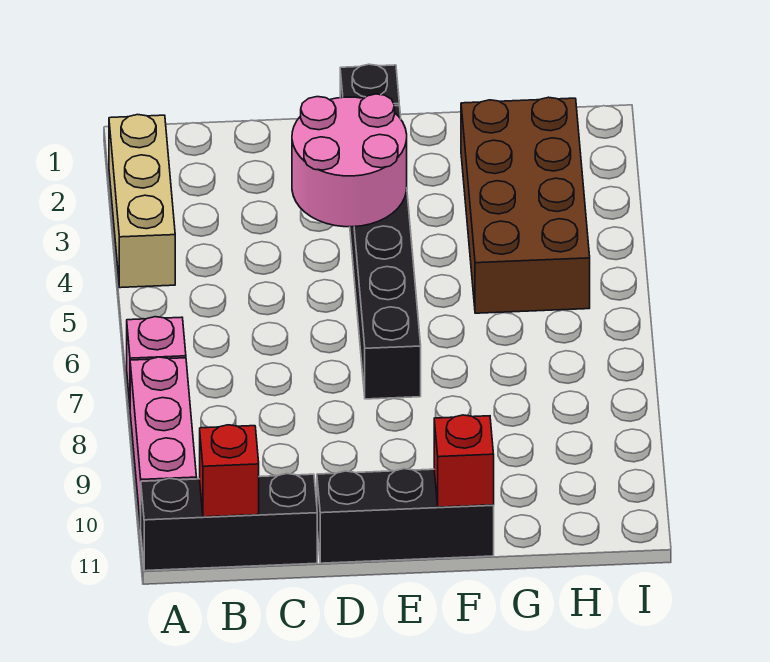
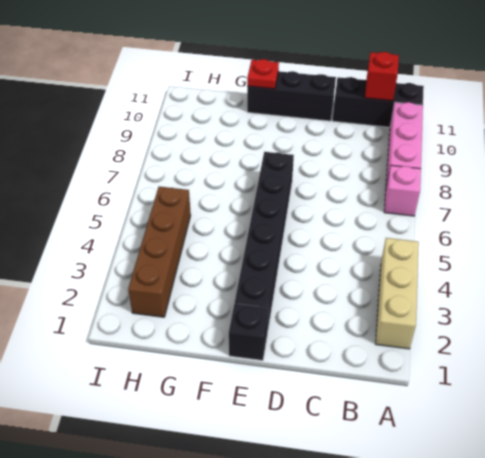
pink round brick D3:E4 level 2 -> none
red brick F11 level 2 -> red plate F11 level 2
brown brick G2:H5 level 1 -> brown brick H2:H5 level 1

